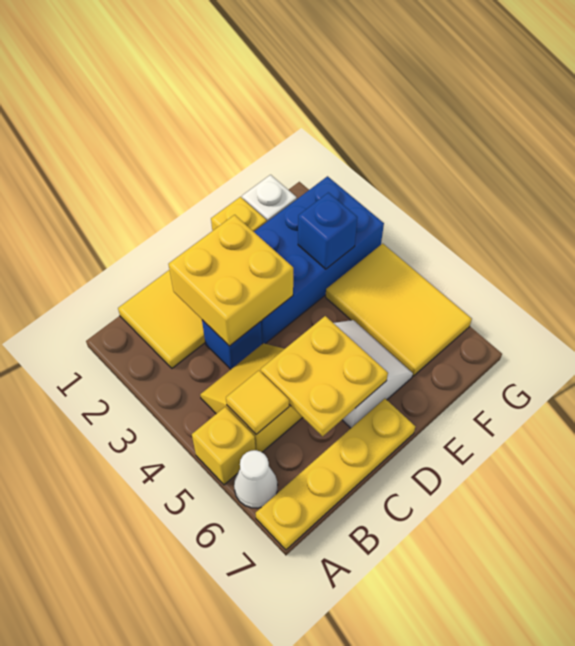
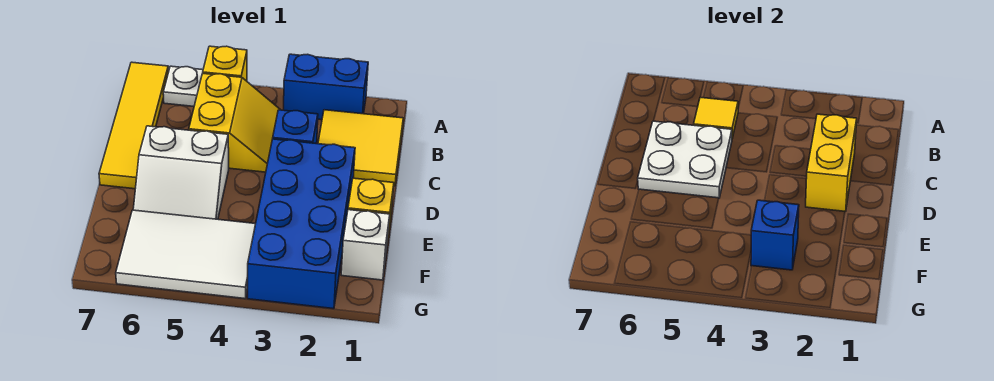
none -> blue brick A2:A3 level 1
white cone A6 level 1 -> white plate A6 level 1
yellow plate A7:D7 level 1 -> yellow tile A7:D7 level 1
yellow brick C2:D3 level 2 -> yellow brick C2:D2 level 2
yellow plate C5:D6 level 2 -> white plate C5:D6 level 2
yellow tile F4:G6 level 1 -> white tile F4:G6 level 1

